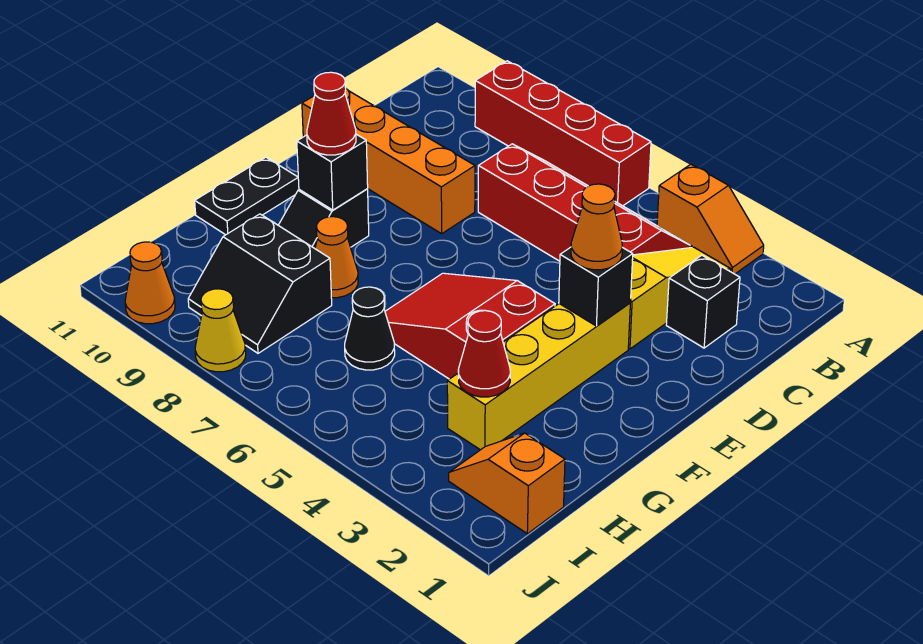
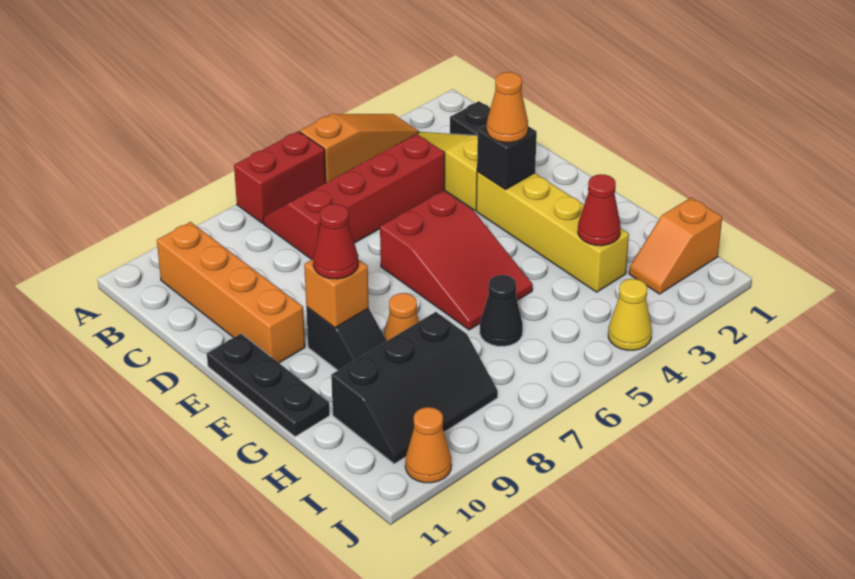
orange slope A3:A4 level 1 top 4 -> orange slope A3:A5 level 1 top 5
red brick A6:A9 level 1 -> red brick A6:A7 level 1
orange brick D8:D11 level 1 -> orange brick B10:E10 level 1
red slope F4:G6 level 1 top 4 -> red slope E5:G6 level 1 top E
black brick F9 level 2 -> orange brick F9 level 2
black plate F11:G11 level 1 -> black plate E11:G11 level 1
black slope H8:I9 level 1 top H -> black slope H8:I10 level 1 top H
yellow cone J8 level 1 -> yellow cone J4 level 1

